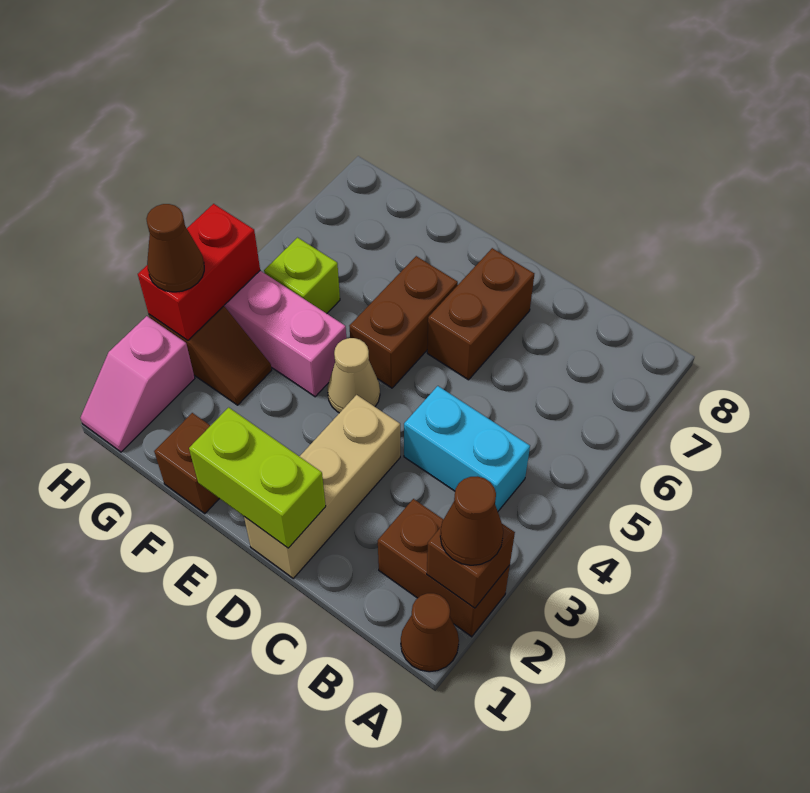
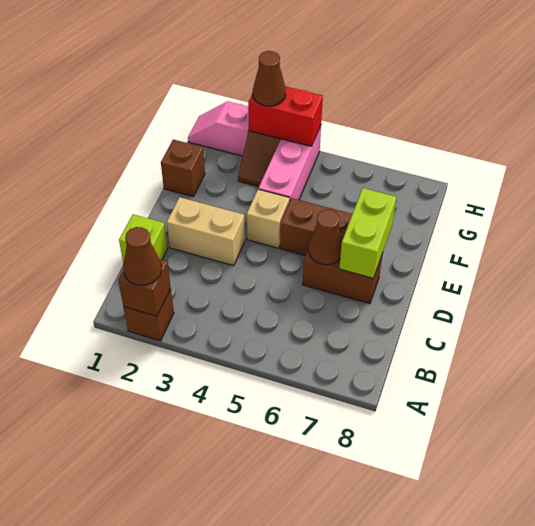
brown cone A1 level 1 -> brown cone D6 level 2
brown brick A2:B2 level 1 -> brown brick A2 level 1
cyan brick B4:C4 level 1 -> none
tan brick D1:D3 level 1 -> tan brick D2:D3 level 1
lime brick D1:E1 level 2 -> lime brick D7:E7 level 2
tan cone E4 level 1 -> tan brick E4 level 1
lime brick G5 level 1 -> lime brick C1 level 1

